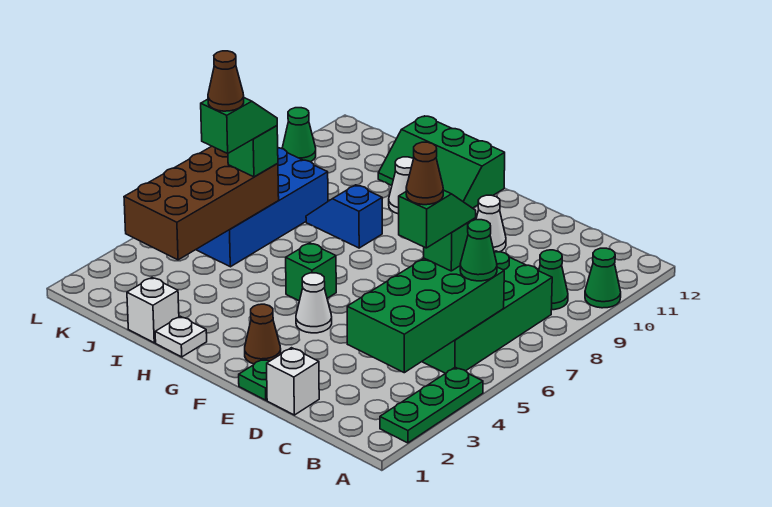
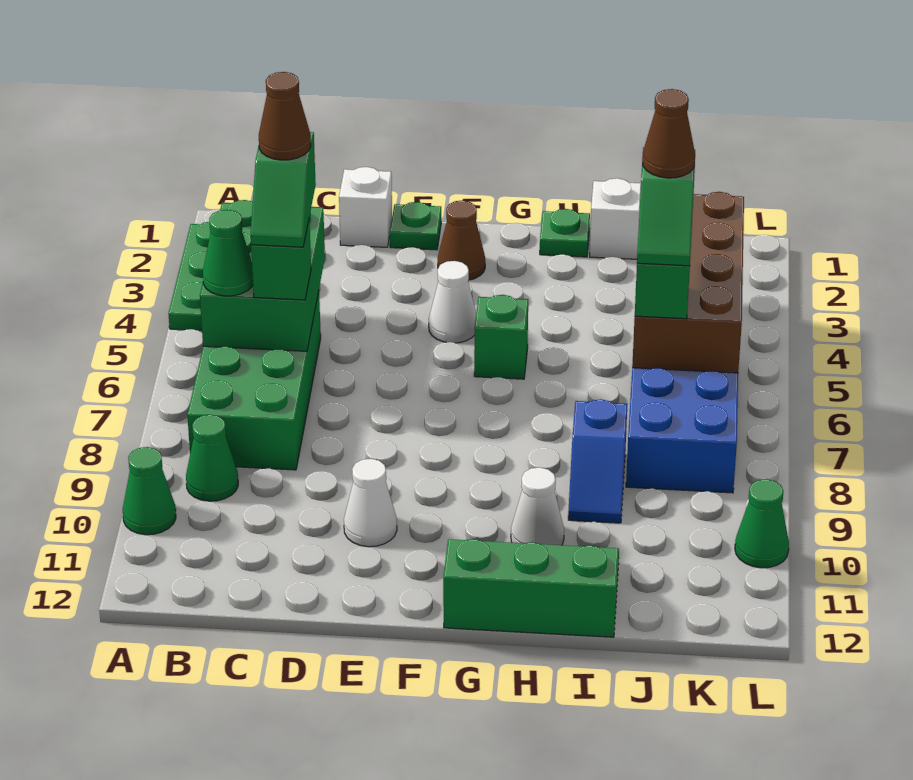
green brick B3:C6 level 2 -> green brick B4:C6 level 2
white plate H1 level 1 -> green plate H1 level 1
blue slope H8:I8 level 1 top H -> blue slope I8:I9 level 1 top 8

